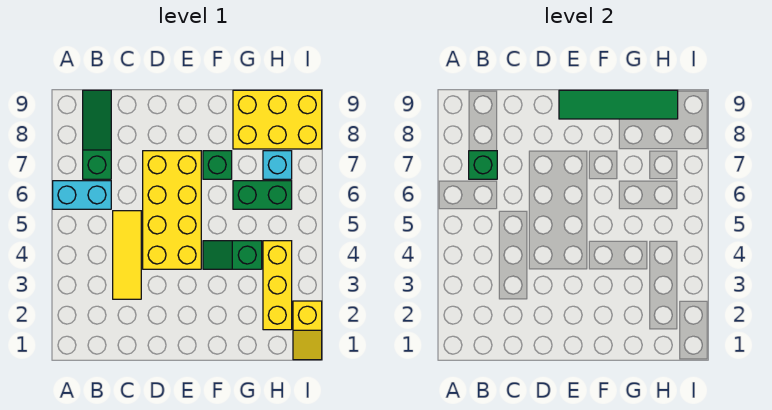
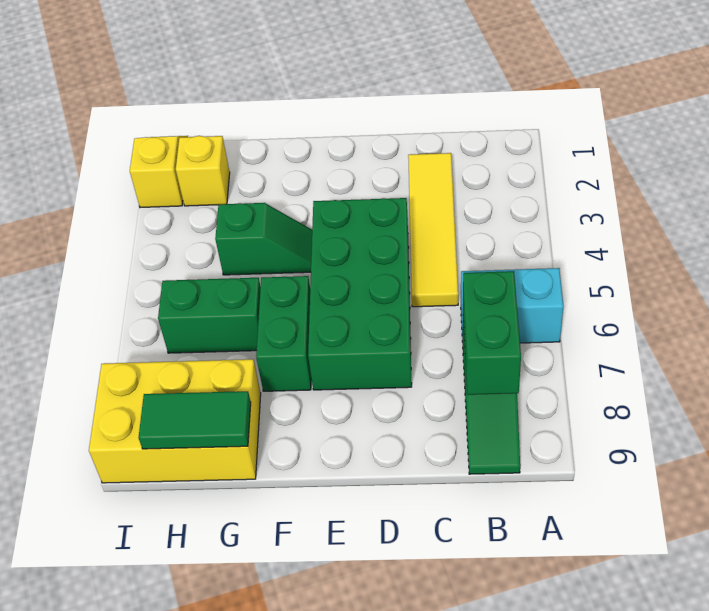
green brick B7 level 2 -> green brick B7:B8 level 2
yellow tile C3:C5 level 1 -> yellow tile C2:C5 level 1
yellow brick D4:E7 level 1 -> green brick D4:E7 level 1
green tile E9:H9 level 2 -> green tile G9:H9 level 2
green brick F7 level 1 -> green brick F6:F7 level 1
yellow brick H2:H4 level 1 -> yellow brick H2 level 1
cyan brick H7 level 1 -> none

